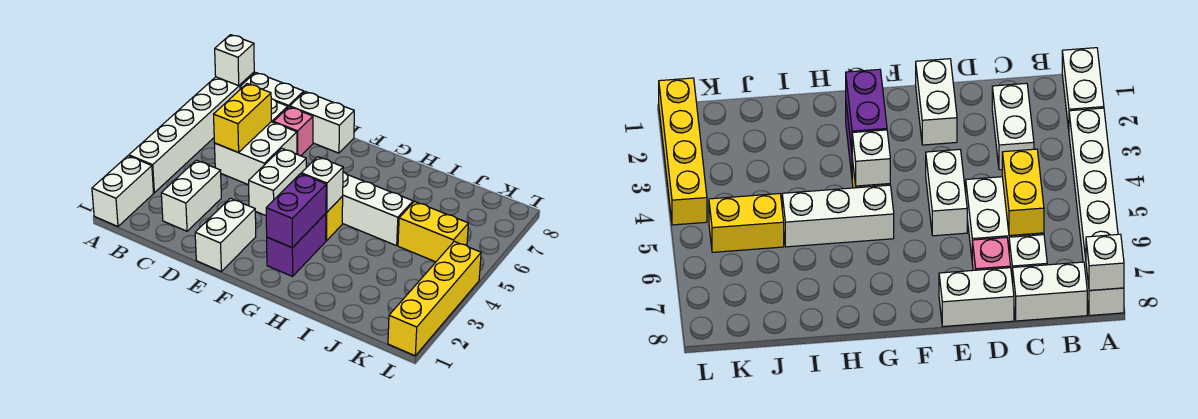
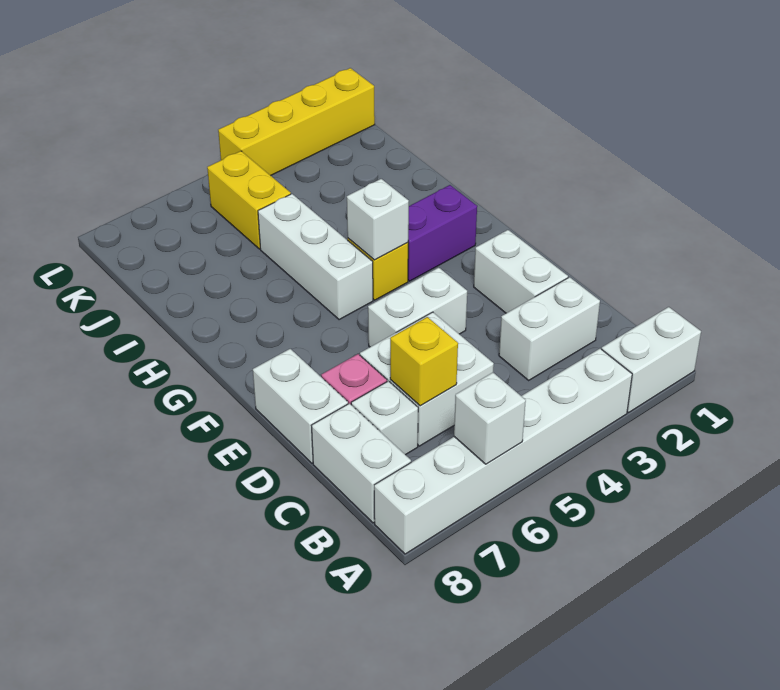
white brick A8 level 2 -> white brick A6 level 2
yellow brick C5:C6 level 2 -> yellow brick C6 level 2
white brick E1:E2 level 1 -> white brick D2:E2 level 1
purple brick G2:G3 level 2 -> none

